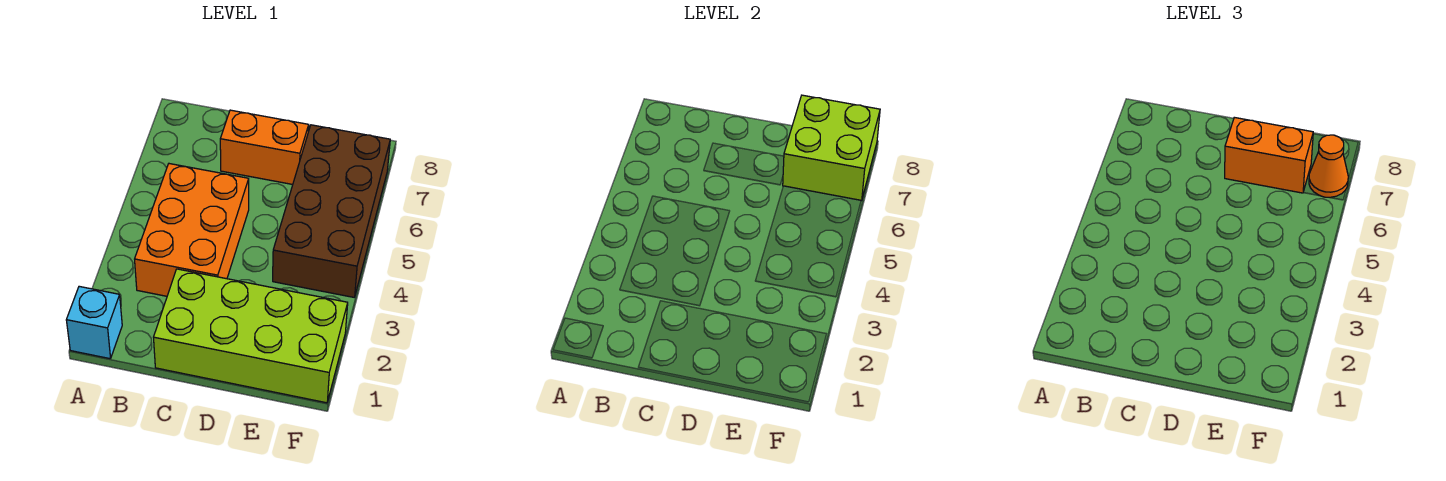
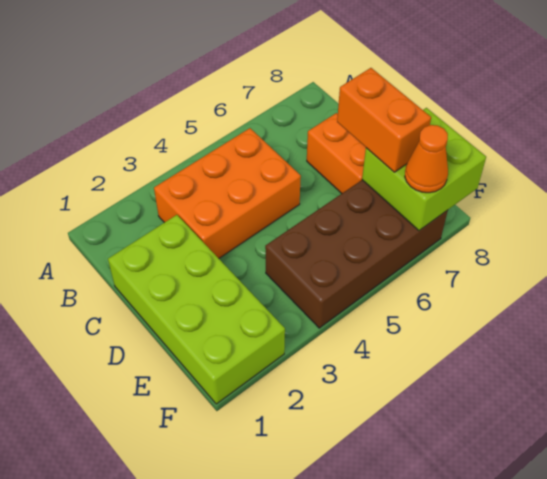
cyan brick A1 level 1 -> none

